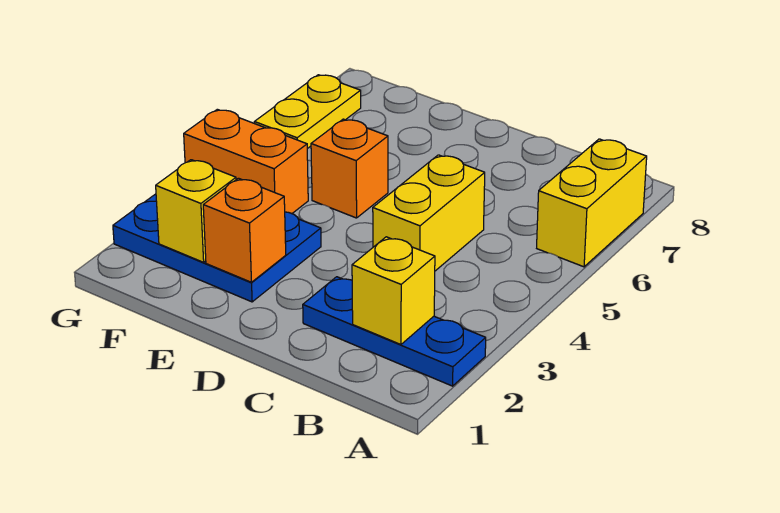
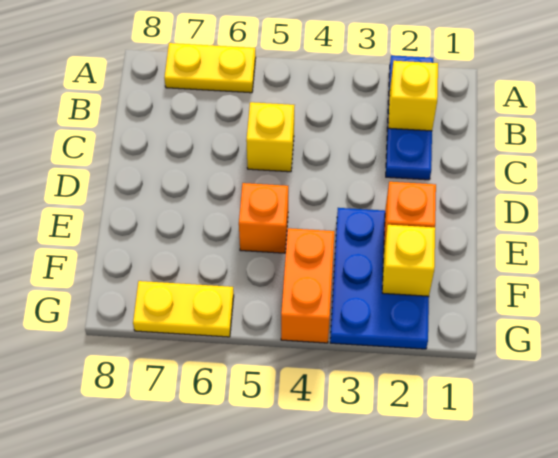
yellow brick A6:A7 level 1 -> yellow plate A6:A7 level 1
yellow brick C4:C5 level 1 -> yellow brick C5 level 1

